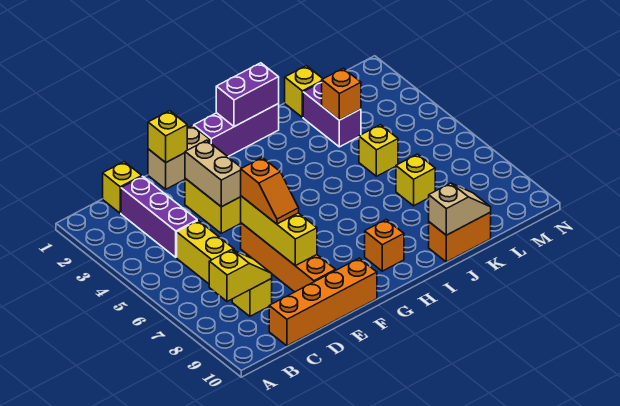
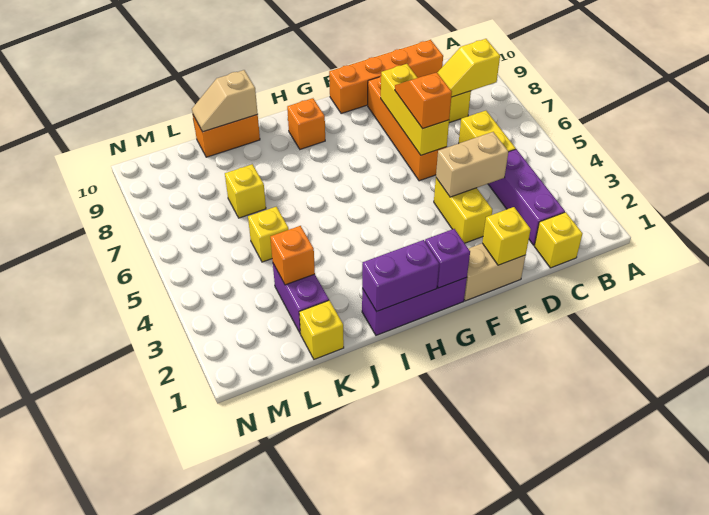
tan brick E3:E4 level 2 -> tan brick D4:E4 level 2
none -> purple brick G1 level 2

